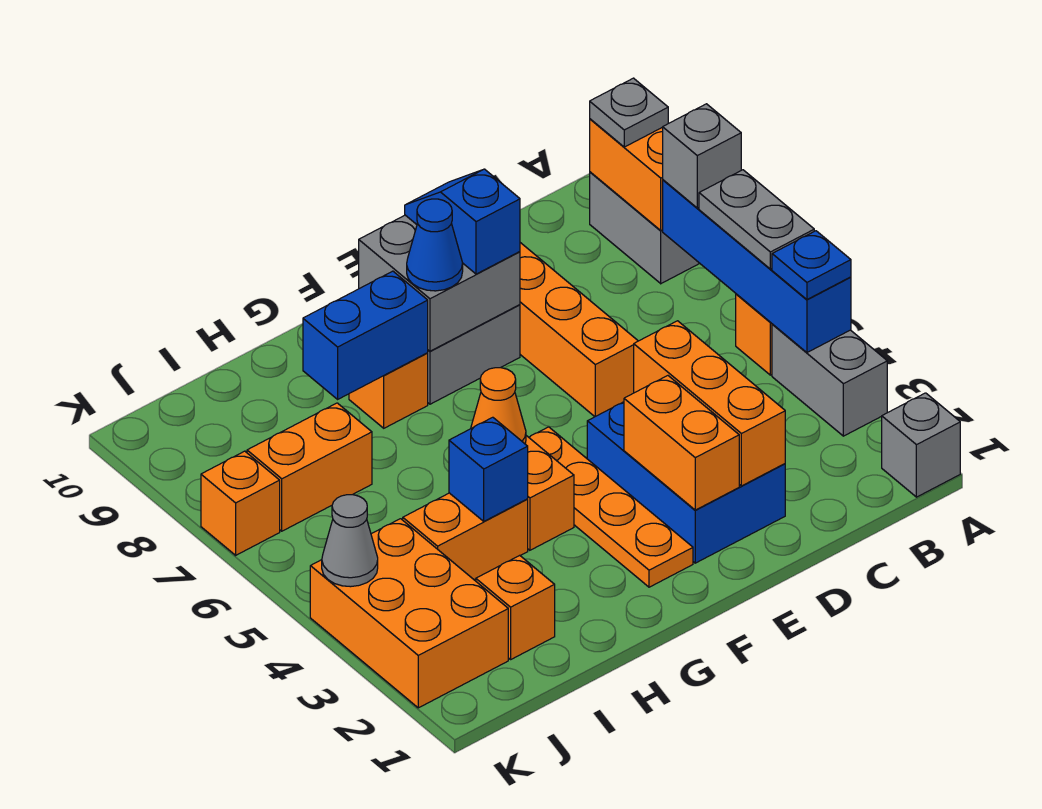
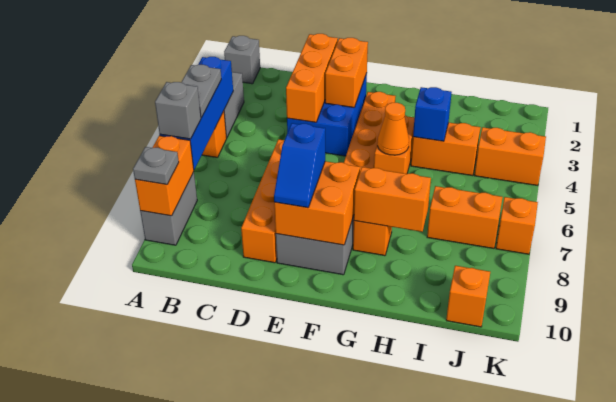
blue plate A4 level 3 -> none
grey brick E8:F9 level 2 -> orange brick E8:F9 level 2
blue cone F8 level 3 -> none
blue brick G8:H8 level 2 -> orange brick G8:H8 level 2
orange brick I2 level 1 -> orange brick J10 level 1
orange brick J2:K4 level 1 -> orange brick J4:K4 level 1
grey cone K4 level 2 -> none

